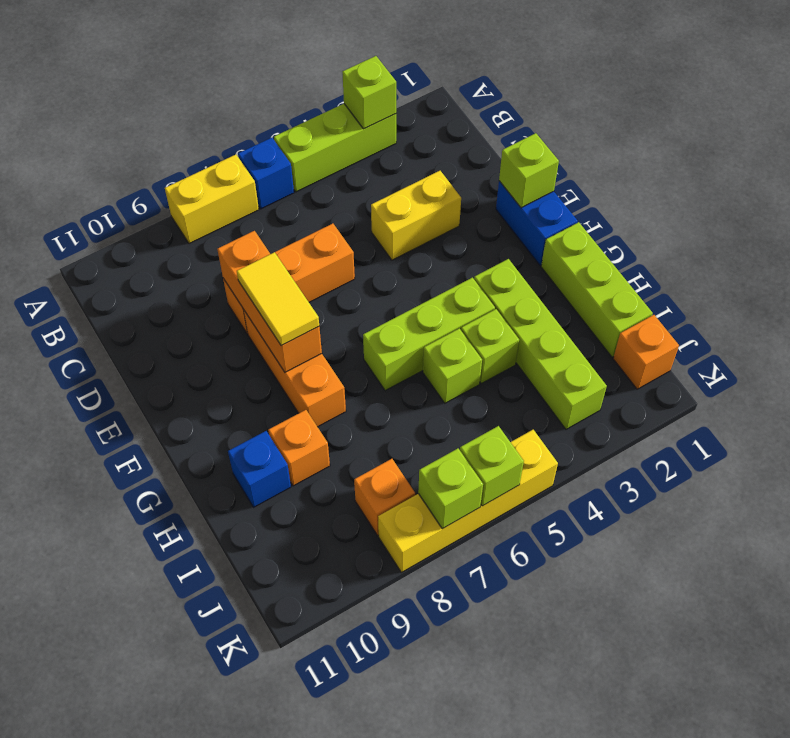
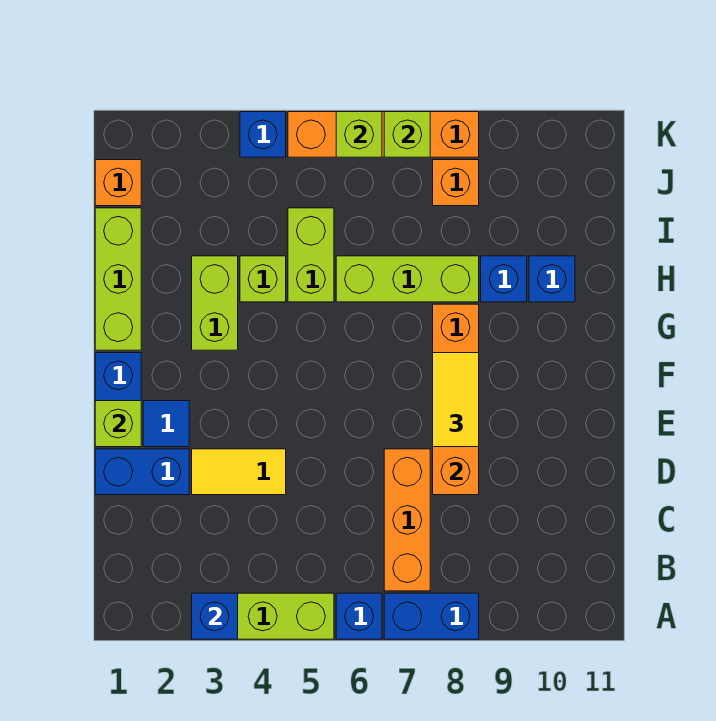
lime brick A3 level 2 -> blue brick A3 level 2
yellow brick A7:A8 level 1 -> blue brick A7:A8 level 1
none -> blue brick D1:D2 level 1
yellow brick D3:D4 level 1 -> yellow tile D3:D4 level 1
orange brick D6:D8 level 1 -> orange brick B7:D7 level 1
none -> blue tile E2 level 1
lime brick G3:J3 level 1 -> lime brick G3:H3 level 1
lime brick G4:G6 level 1 -> lime brick H6:H8 level 1
lime brick H5 level 1 -> lime brick H5:I5 level 1
orange brick H9 level 1 -> blue brick H9 level 1
none -> blue brick K4 level 1
yellow brick K5:K8 level 1 -> orange brick K5:K8 level 1

